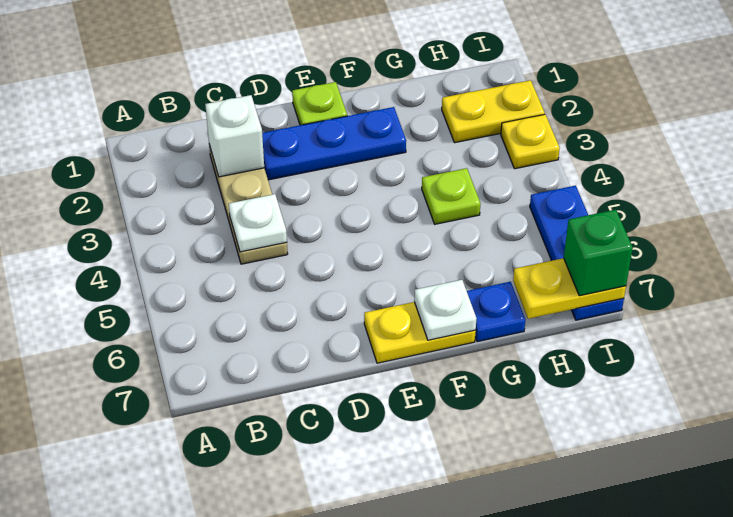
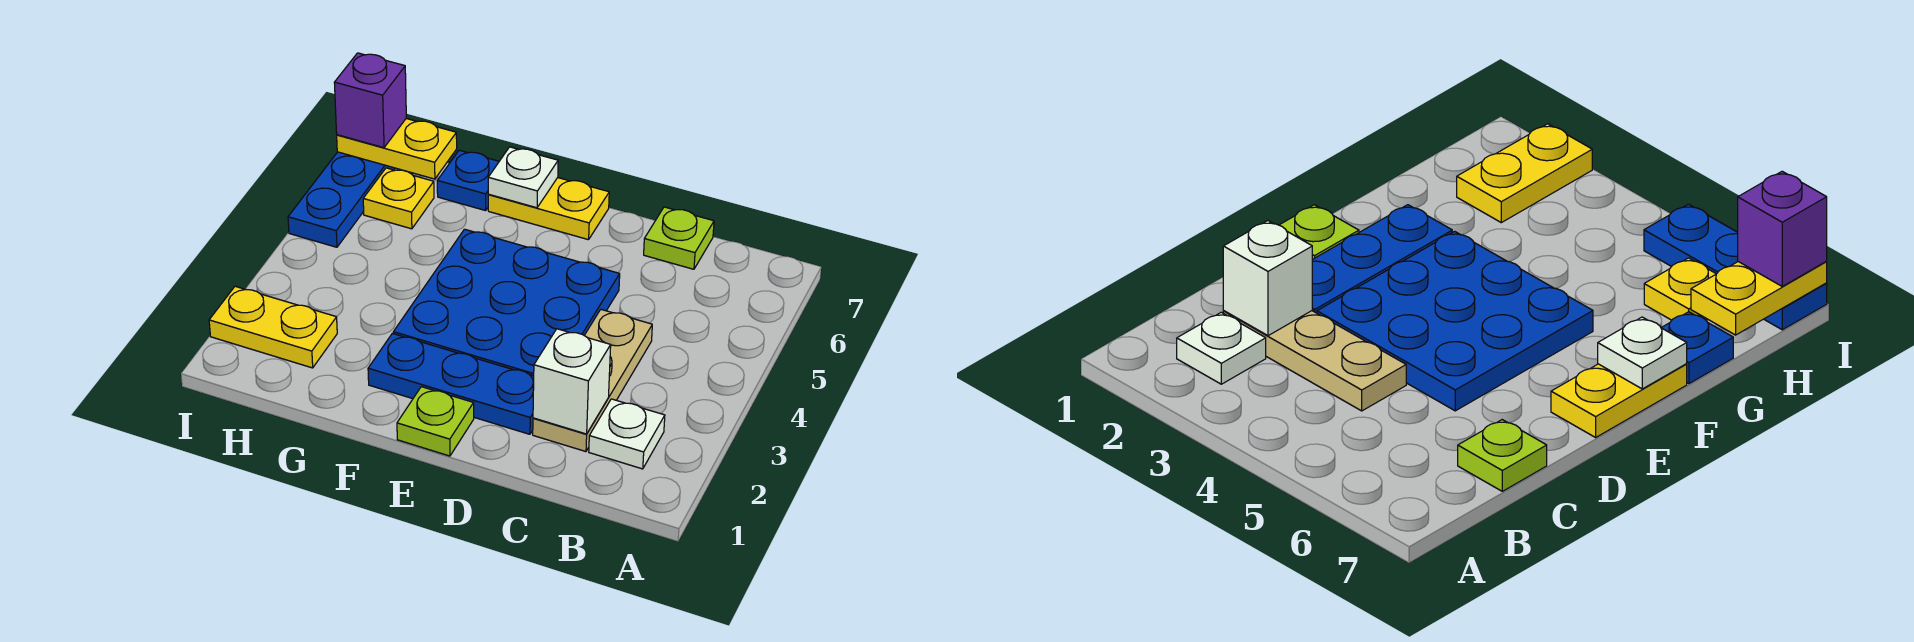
white plate C4 level 2 -> white plate B2 level 1
none -> blue plate D3:F5 level 1
lime plate G4 level 1 -> lime plate C7 level 1
yellow plate I3 level 1 -> yellow plate H6 level 1
green brick I7 level 3 -> purple brick I7 level 3

